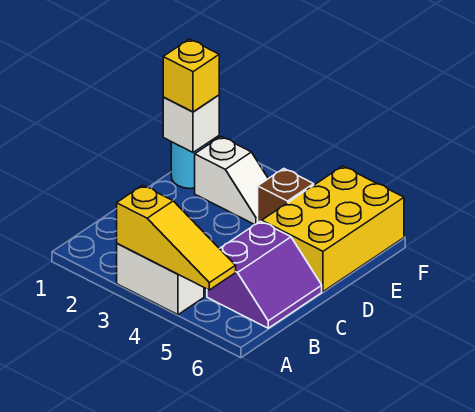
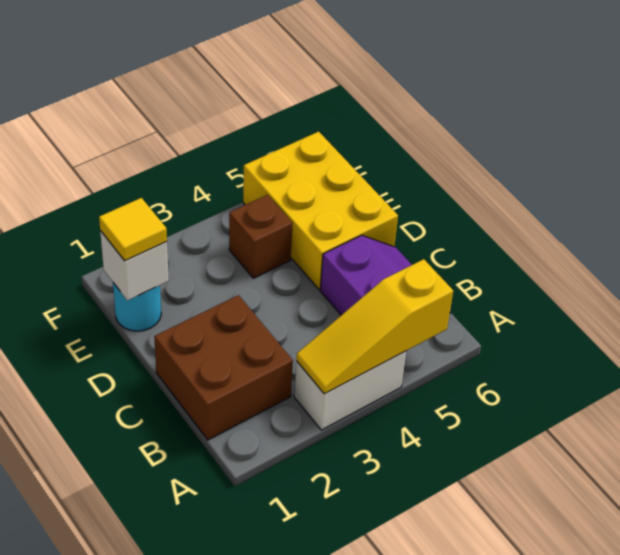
yellow slope A3:A5 level 2 top 3 -> yellow slope A3:A5 level 2 top 5
none -> brown brick B1:C2 level 1
yellow brick E1 level 3 -> yellow tile E1 level 3
white slope E2:E3 level 1 top 2 -> none

